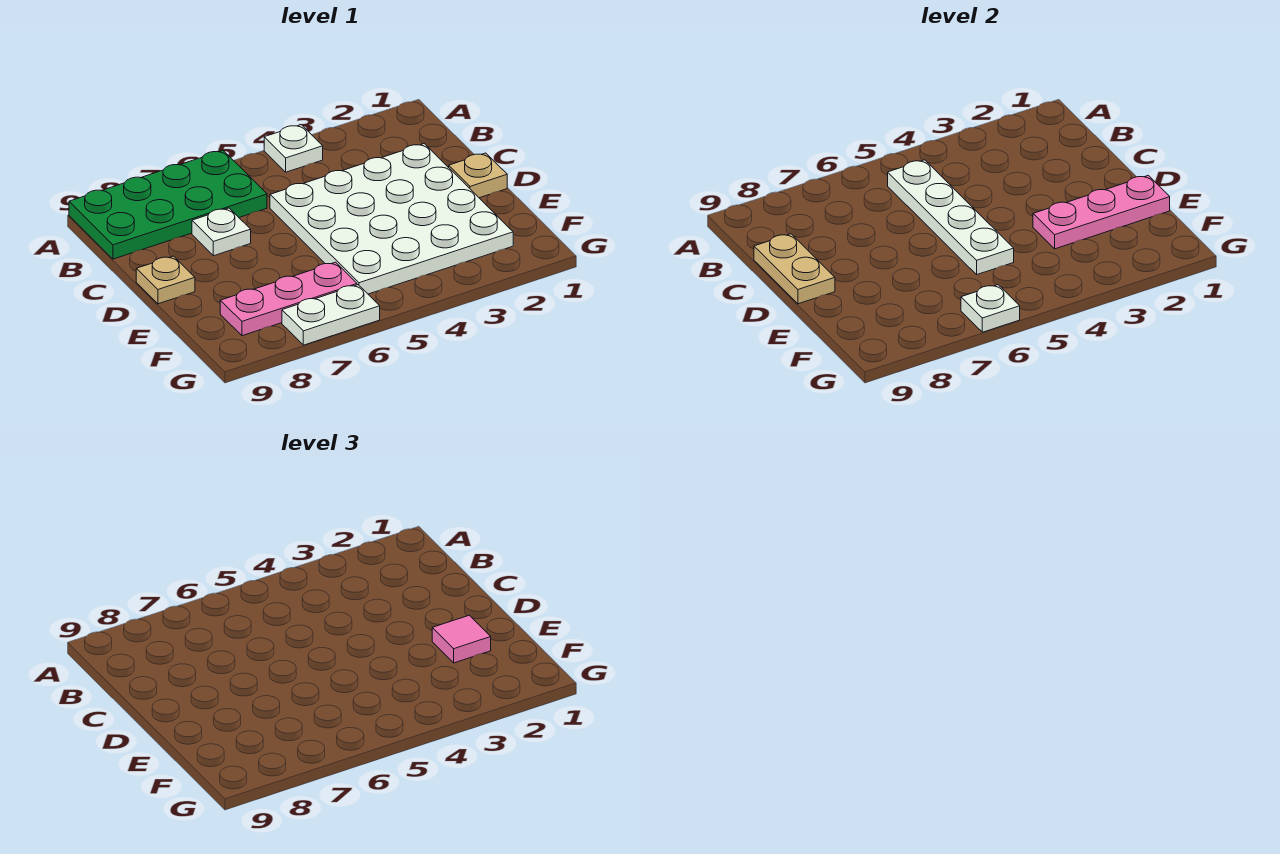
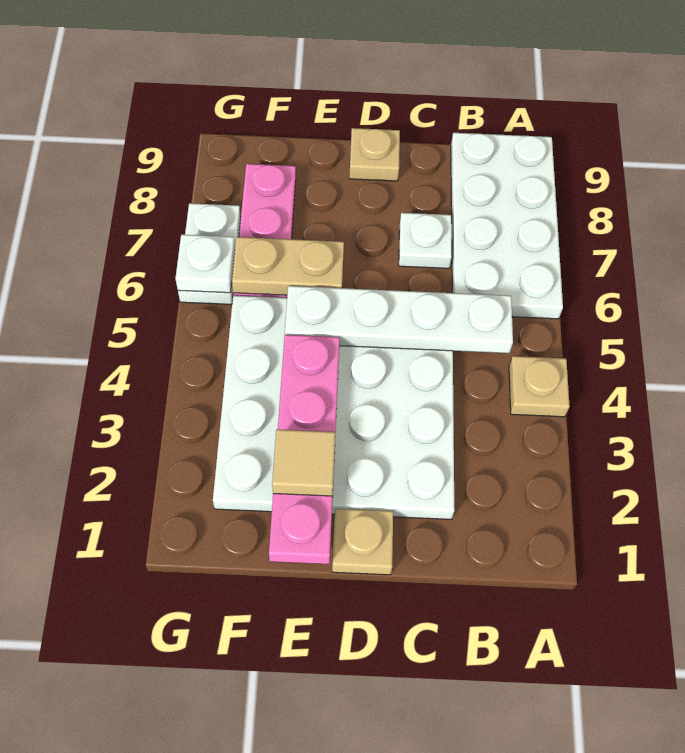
white plate A4 level 1 -> tan plate A4 level 1
green plate A6:B9 level 1 -> white plate A6:B9 level 1
tan plate C9:D9 level 2 -> tan plate E6:F6 level 2
pink plate E1:E3 level 2 -> pink plate E1:E4 level 2
pink tile E2 level 3 -> tan tile E2 level 3

